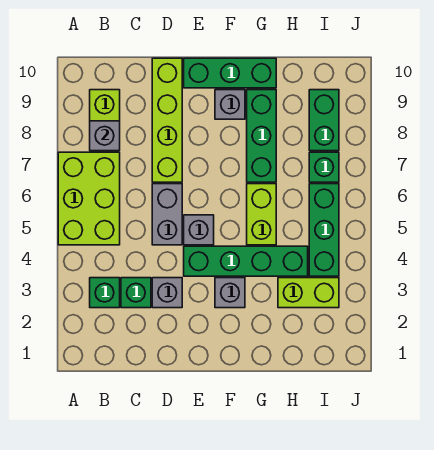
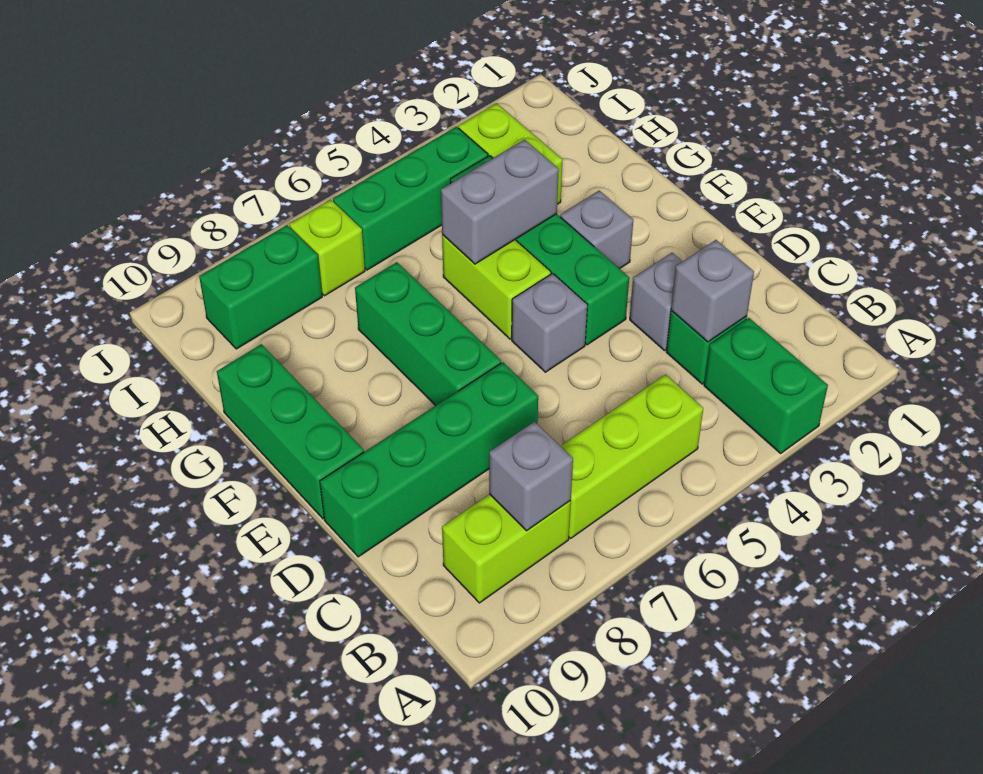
lime brick A5:B7 level 1 -> lime brick B5:B7 level 1
green brick B3 level 1 -> green brick A3:B3 level 1
grey brick D5:D6 level 1 -> grey brick G4:G5 level 2
lime brick D7:D10 level 1 -> green brick D7:D10 level 1
grey brick F9 level 1 -> grey brick C3 level 2
lime brick G5:G6 level 1 -> lime brick F5:G5 level 1
green brick G7:G9 level 1 -> green brick E7:G7 level 1
green brick I7 level 1 -> lime brick I7 level 1

